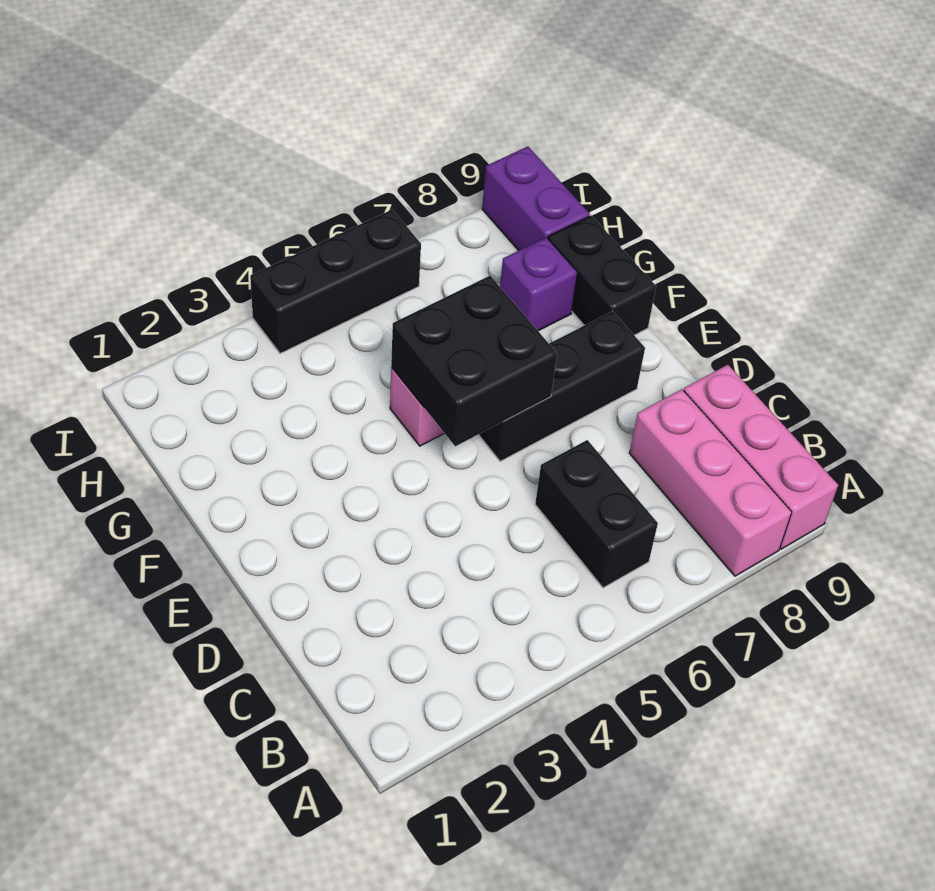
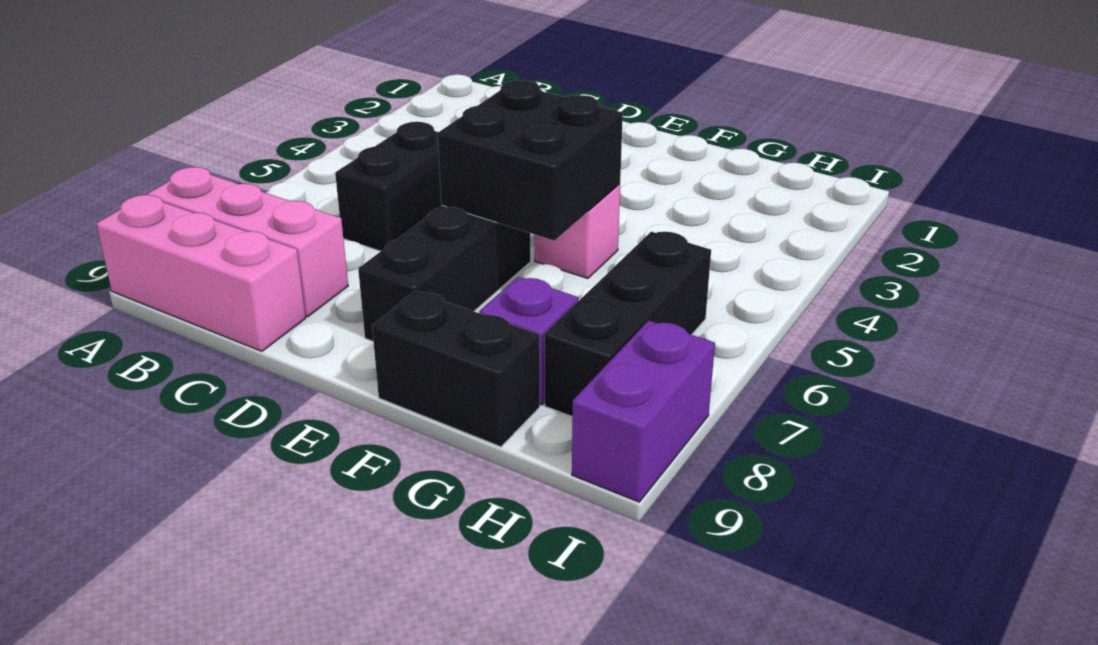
black brick B6:C6 level 1 -> black brick C5:C6 level 1
purple brick H9:I9 level 1 -> purple brick I8:I9 level 1
black brick I4:I6 level 1 -> black brick H6:H8 level 1

